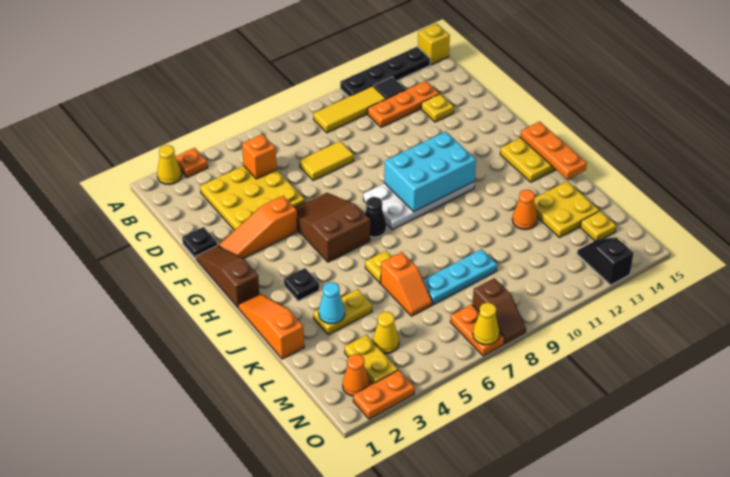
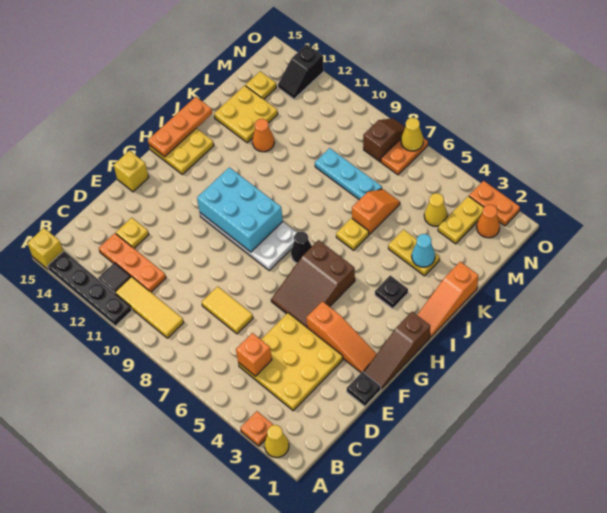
none -> yellow brick F15 level 1

